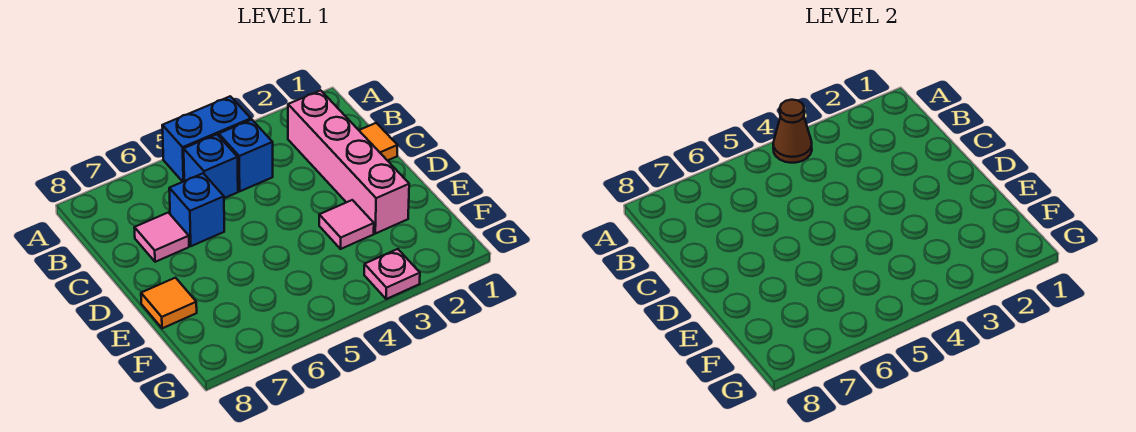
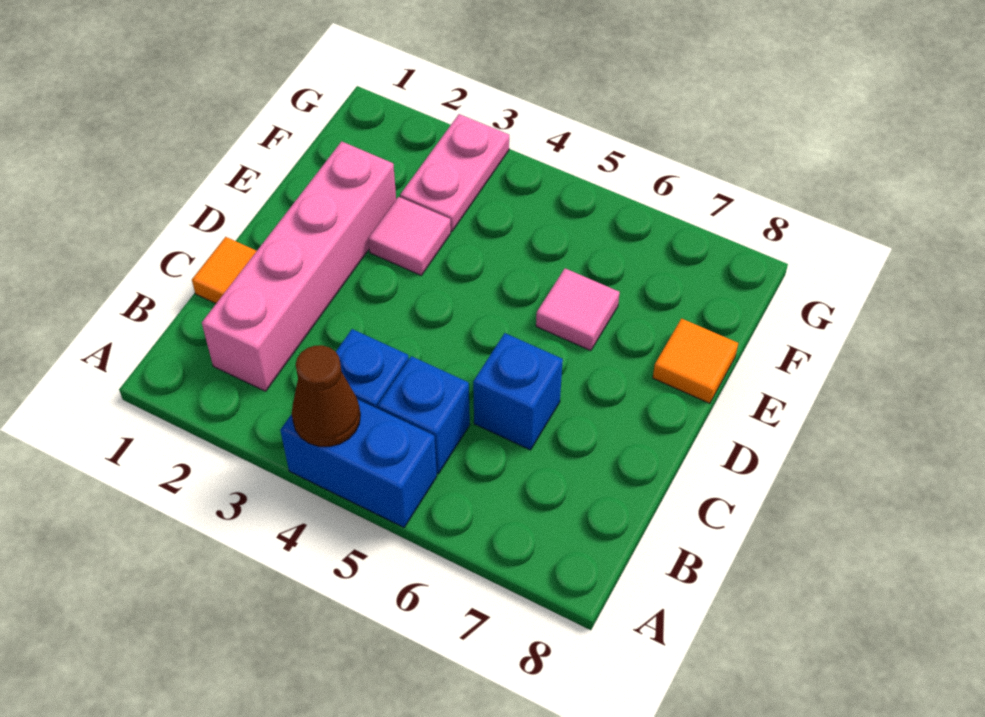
pink tile C7 level 1 -> pink tile E6 level 1
pink plate G3 level 1 -> pink plate F3:G3 level 1

